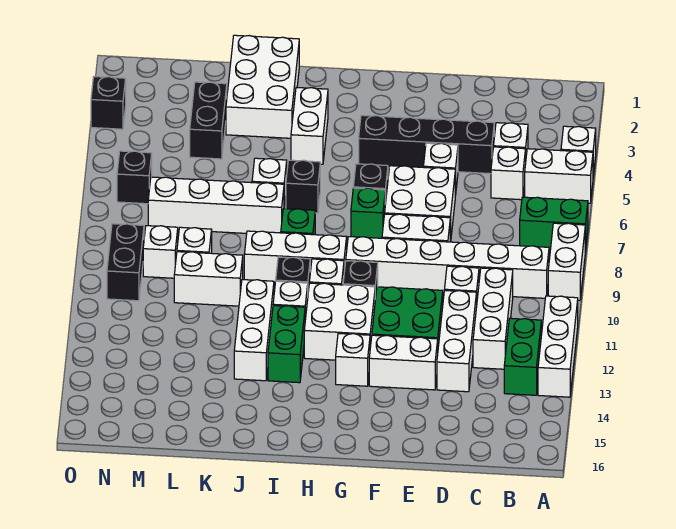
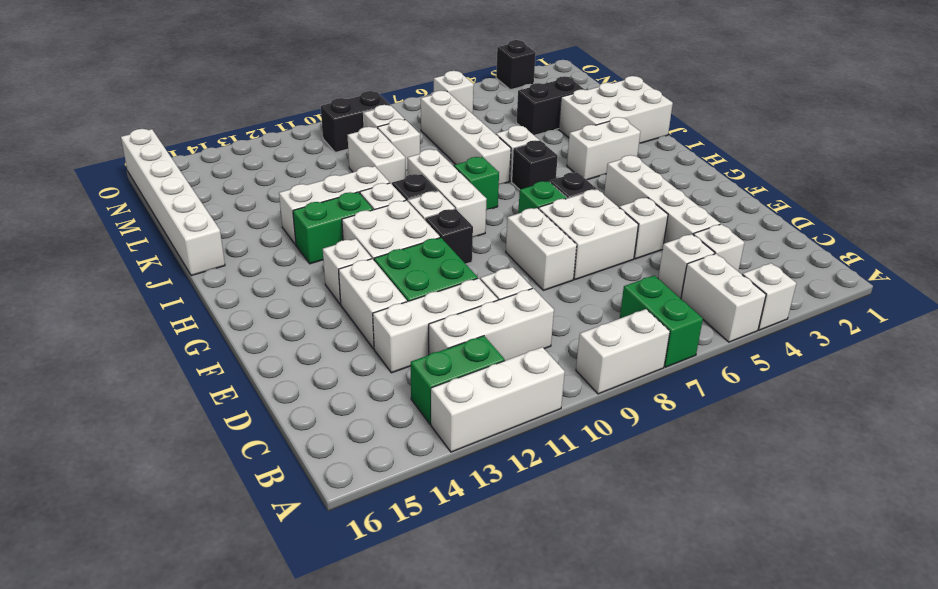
white brick B9:G9 level 1 -> white brick J16:O16 level 1
black brick D4:G4 level 1 -> white brick D4:G4 level 1
black brick N6 level 1 -> white brick N6 level 1

